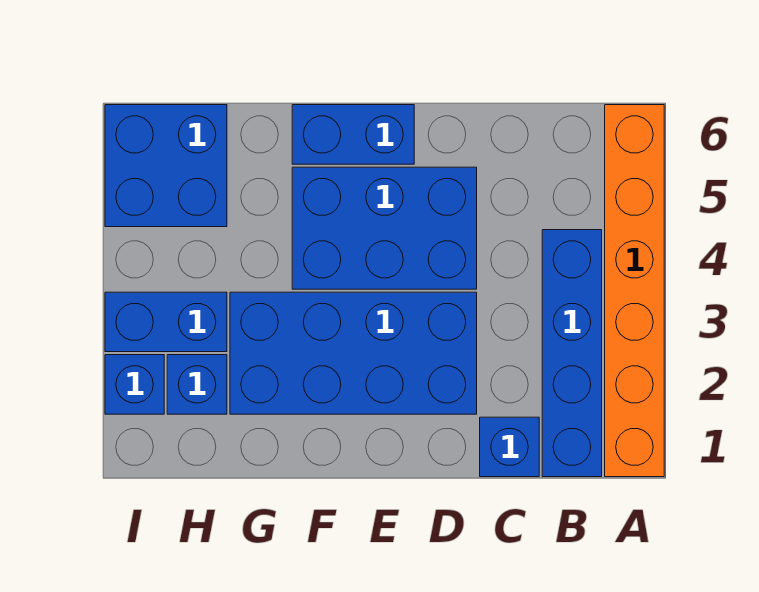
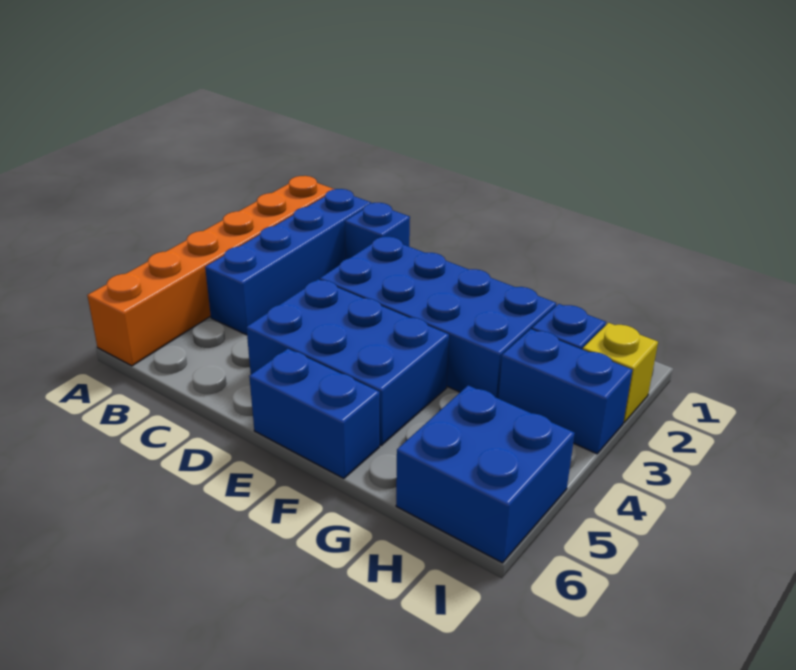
blue brick I2 level 1 -> yellow brick I2 level 1

